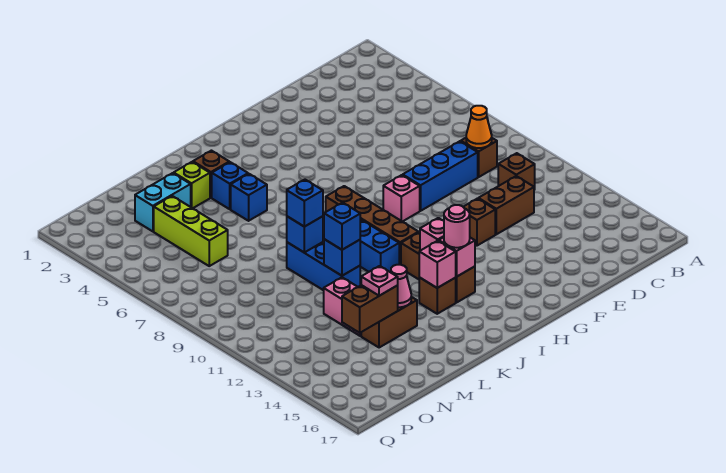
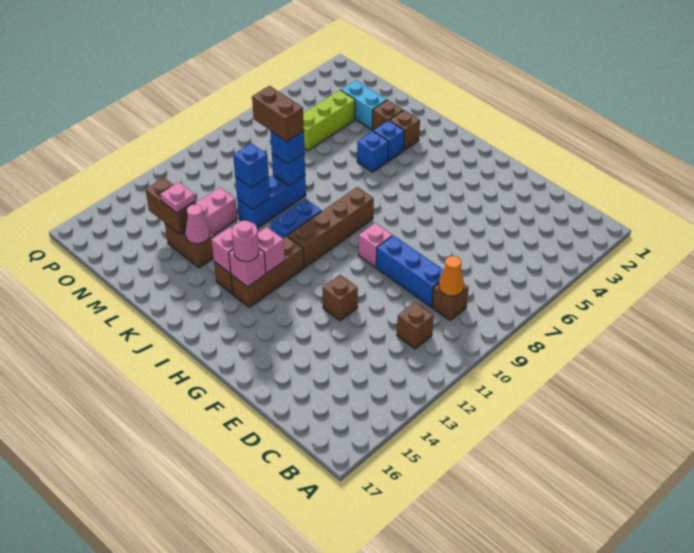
brown brick D12:E12 level 1 -> brown brick L9:M9 level 4
lime brick L3 level 1 -> brown brick L3 level 1

